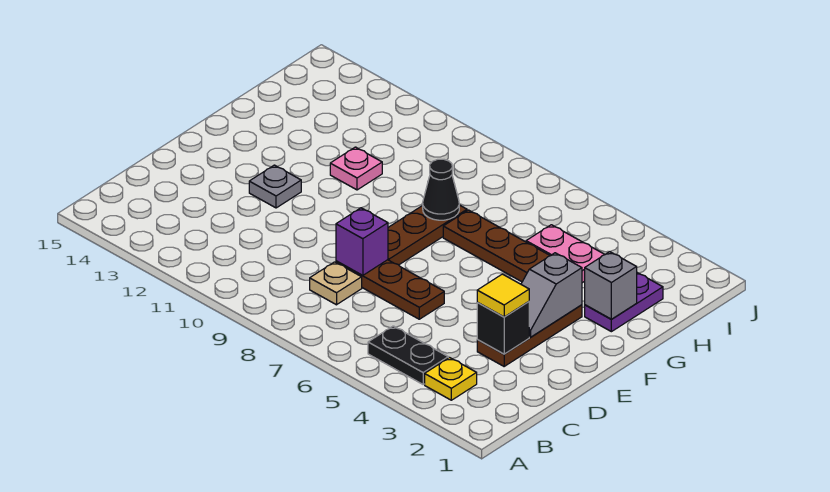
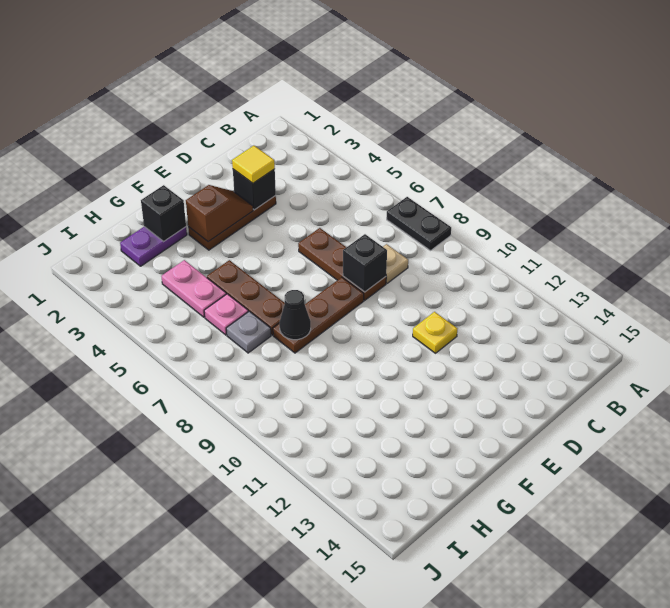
yellow plate B3 level 1 -> yellow plate D11 level 1
black plate B4:B5 level 1 -> black plate A7:A8 level 1
purple brick D8 level 2 -> black brick D8 level 2
grey slope E3:F3 level 2 top F -> brown slope E3:F3 level 2 top F
grey plate E12 level 1 -> grey plate H7 level 1
grey brick G2 level 2 -> black brick G2 level 2
pink plate G11 level 1 -> pink plate H6 level 1

